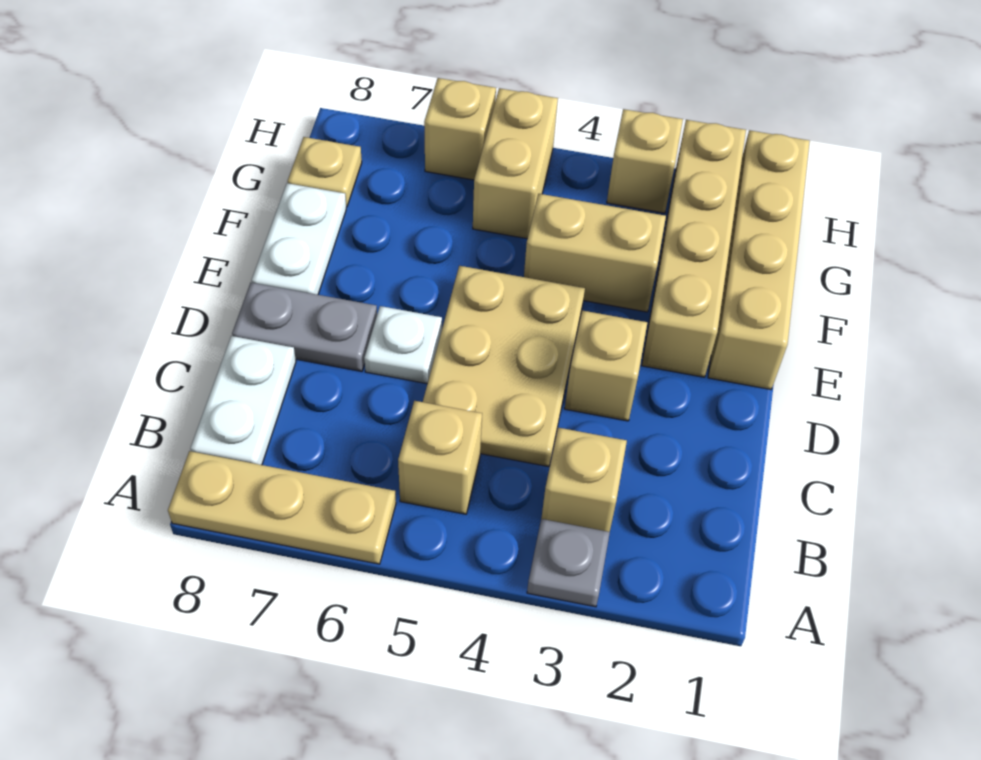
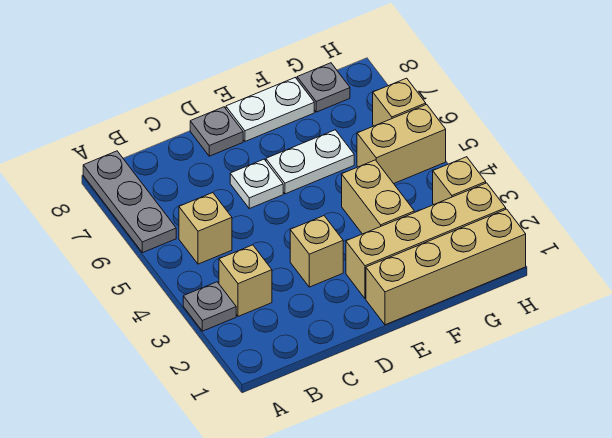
tan plate A6:A8 level 1 -> grey plate A6:A8 level 1
white plate B8:C8 level 1 -> white plate E6:F6 level 1
tan plate C4:E5 level 1 -> none
grey plate D7:D8 level 1 -> grey plate D8 level 1
tan plate G8 level 1 -> grey plate G8 level 1

